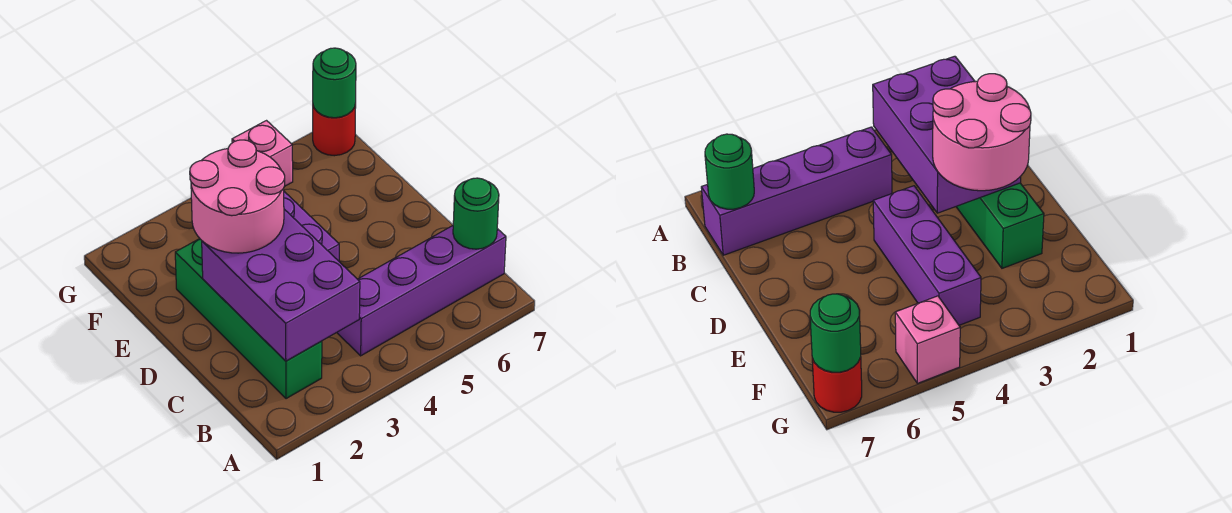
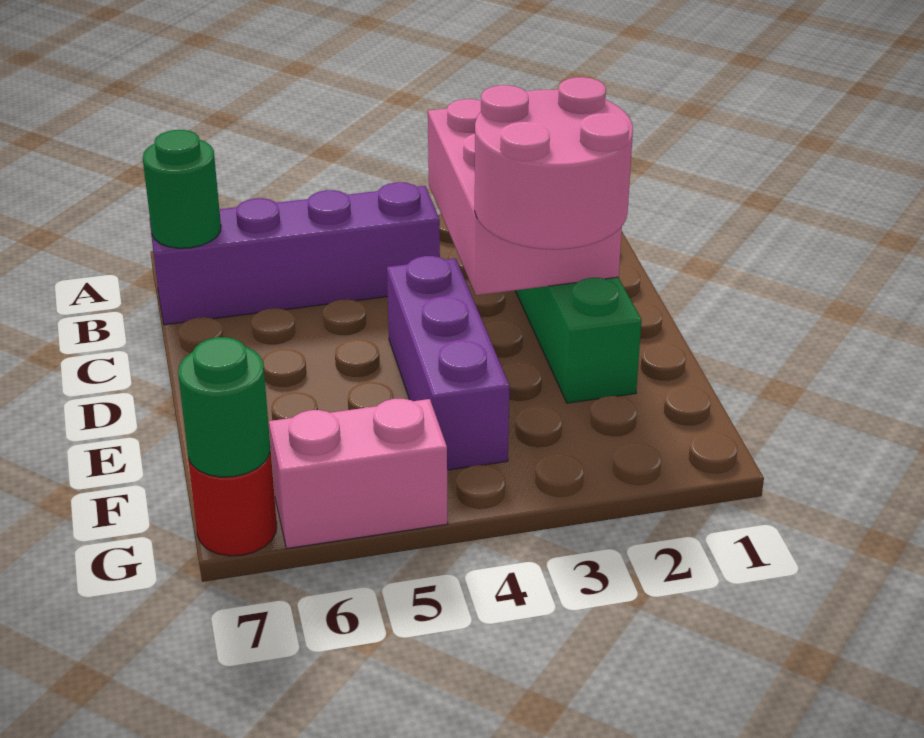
purple brick B2:D3 level 2 -> pink brick B2:D3 level 2
pink brick G5 level 1 -> pink brick G5:G6 level 1

